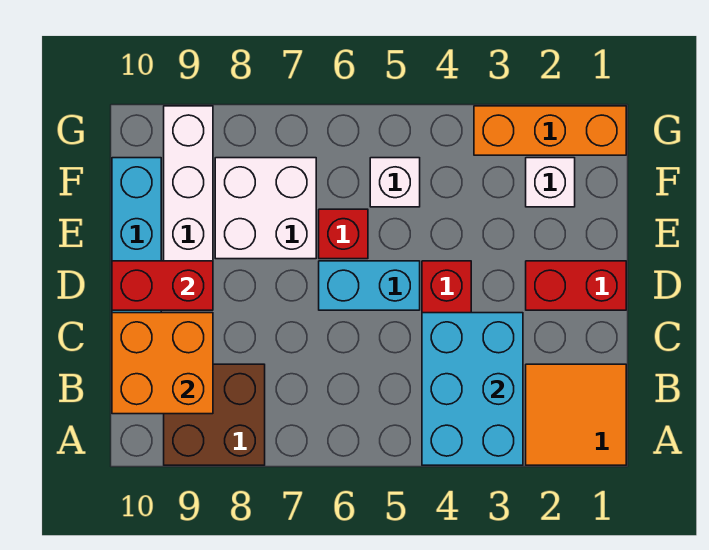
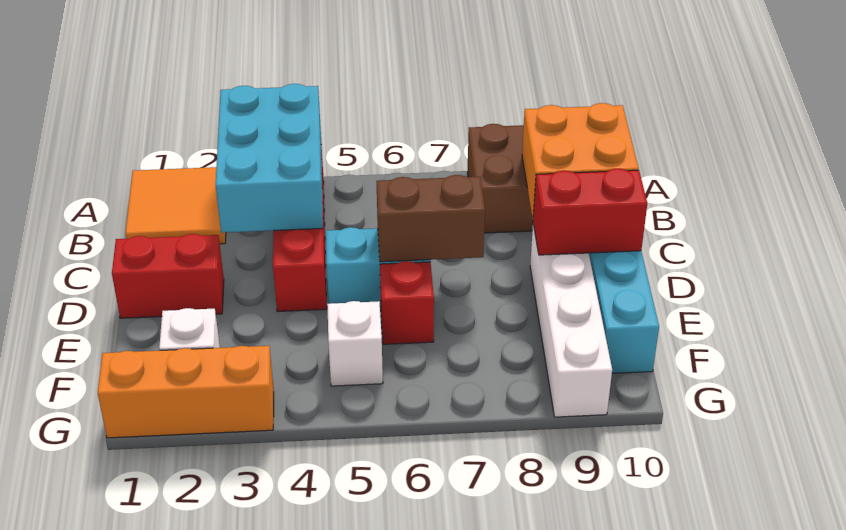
none -> brown brick D6:D7 level 2
white brick E7:F8 level 1 -> none

